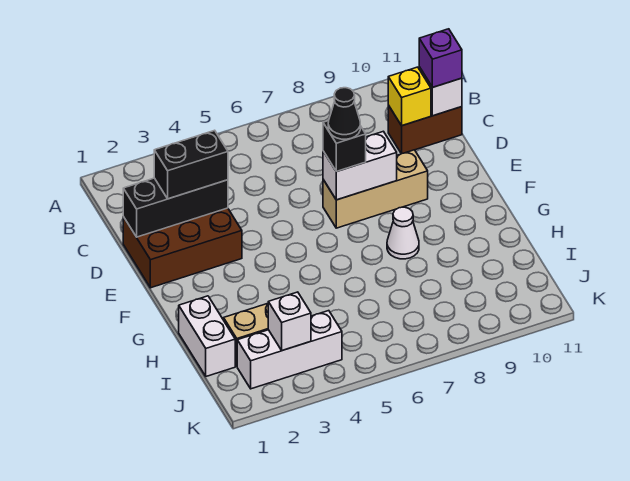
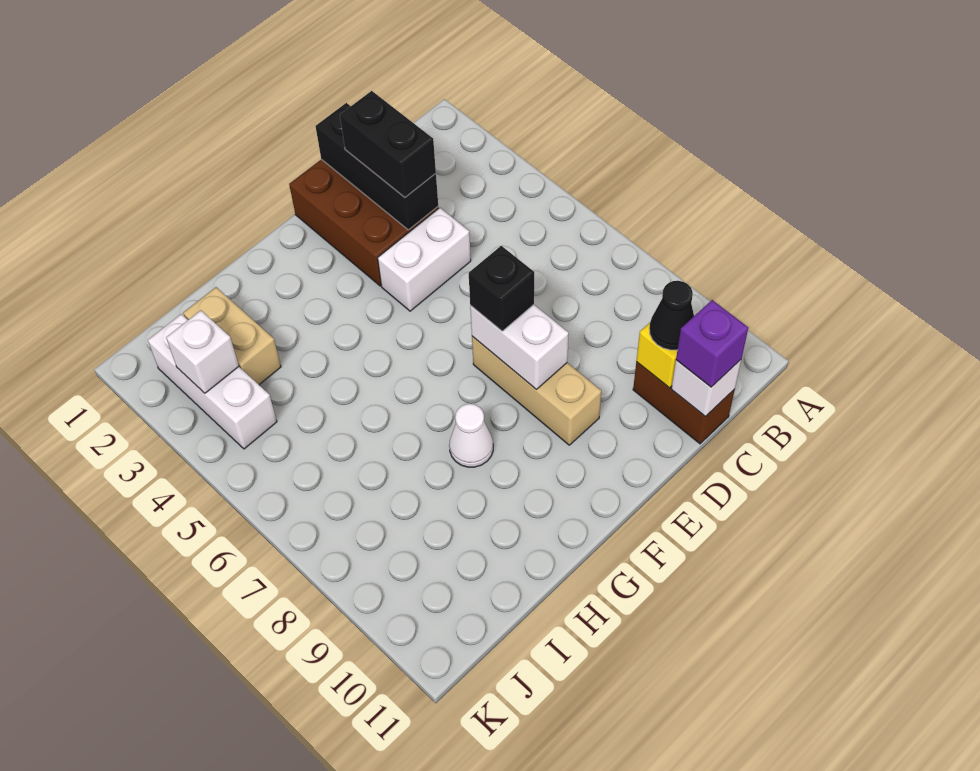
black cone E7 level 4 -> black cone C10 level 3
white brick H1:I1 level 1 -> white brick D4:E4 level 1

